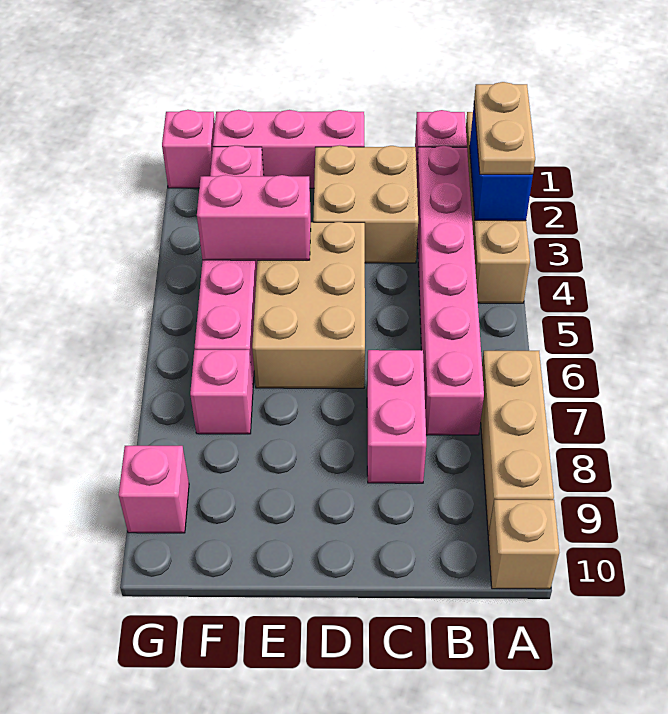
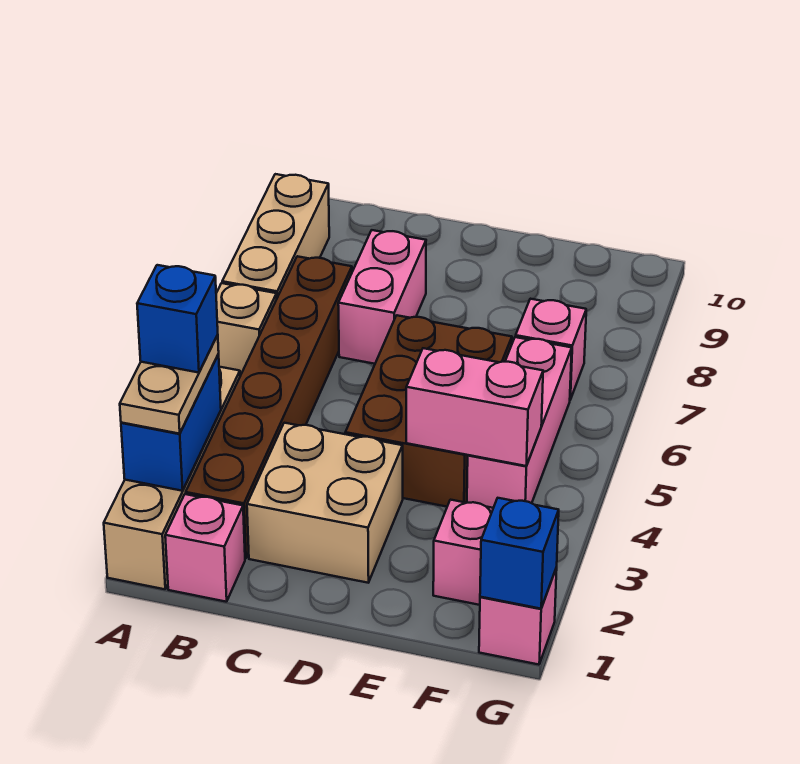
none -> blue brick A3 level 4
tan brick A10 level 1 -> tan brick A6 level 1
pink brick B2:B7 level 1 -> brown brick B2:B7 level 1
pink brick D1:F1 level 1 -> none
tan brick D4:E6 level 1 -> brown brick D4:E6 level 1
none -> blue brick G1 level 2
pink brick G9 level 1 -> none

